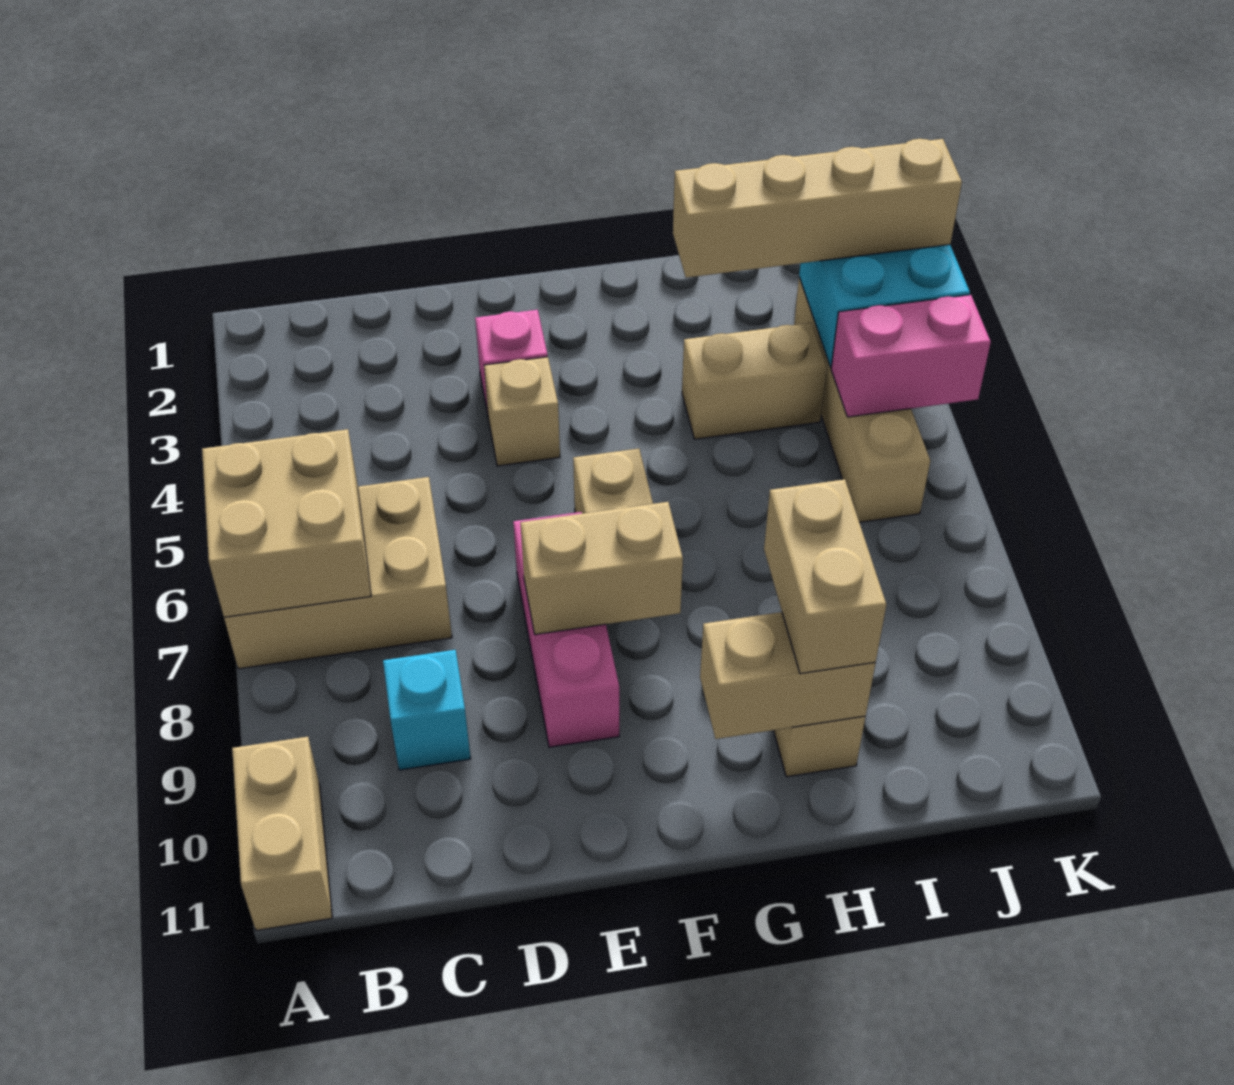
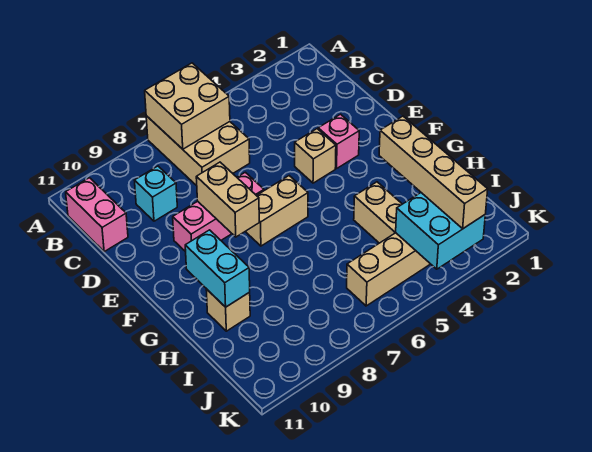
tan brick A10:A11 level 1 -> none
tan brick G10:H10 level 2 -> cyan brick G10:H10 level 2
tan brick H9:H10 level 3 -> none
pink brick J5:K5 level 2 -> pink brick B11:C11 level 1

